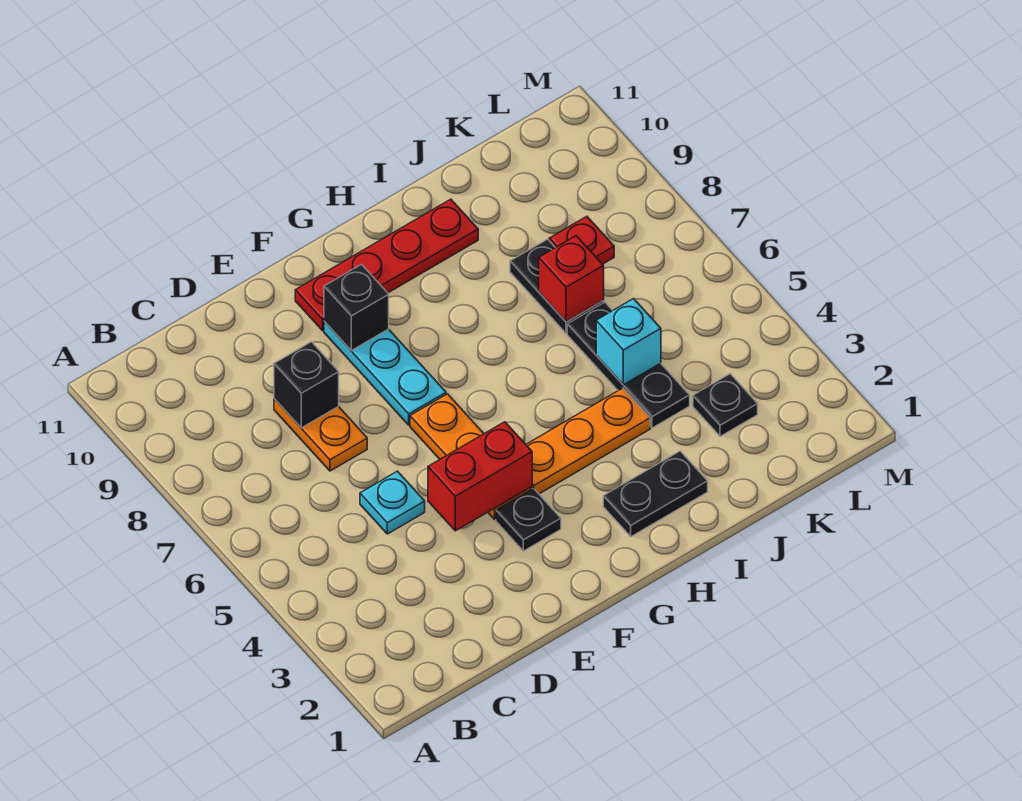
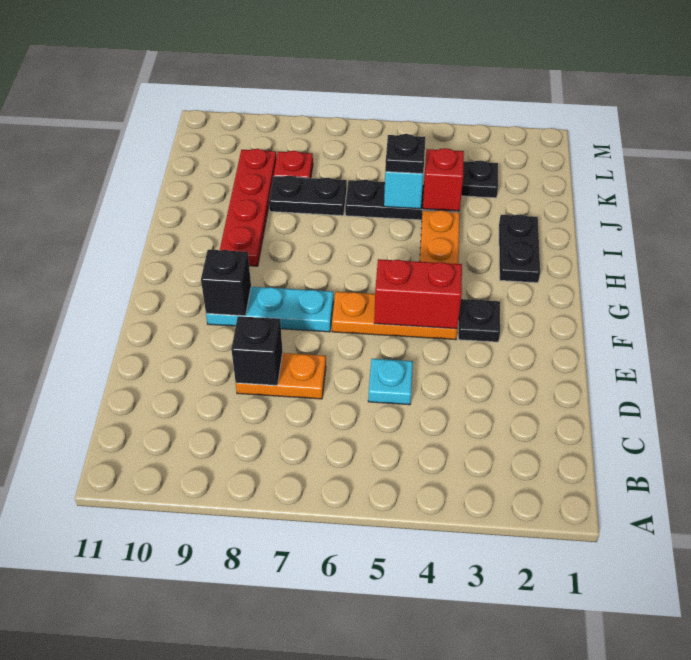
red brick E4:F4 level 2 -> red brick F4:F5 level 2
red plate F10:I10 level 1 -> red plate H9:K9 level 1
none -> black plate J5 level 3
red brick J7 level 2 -> red brick J4 level 2

